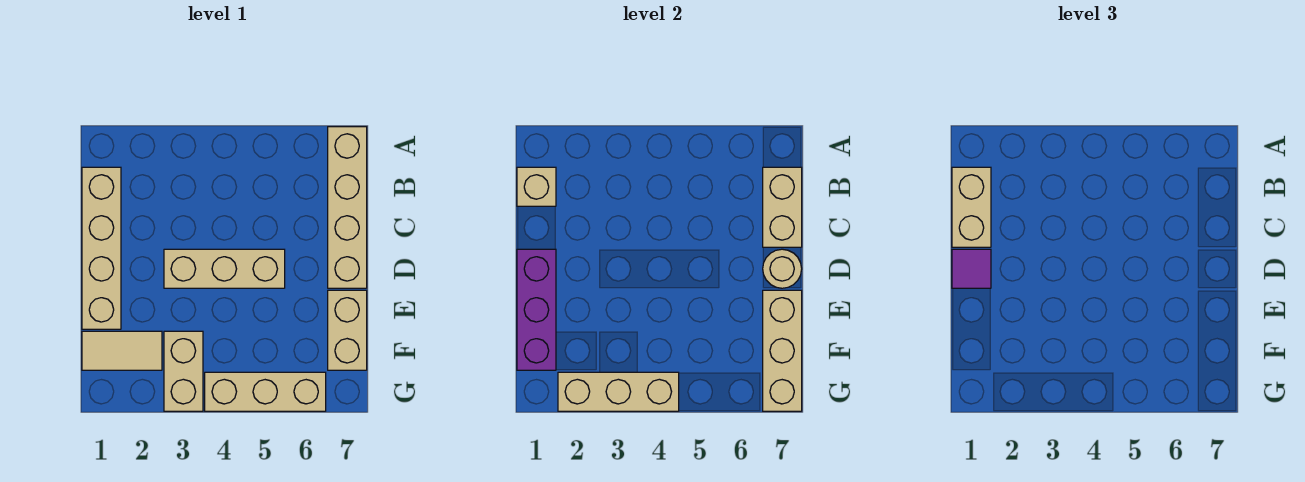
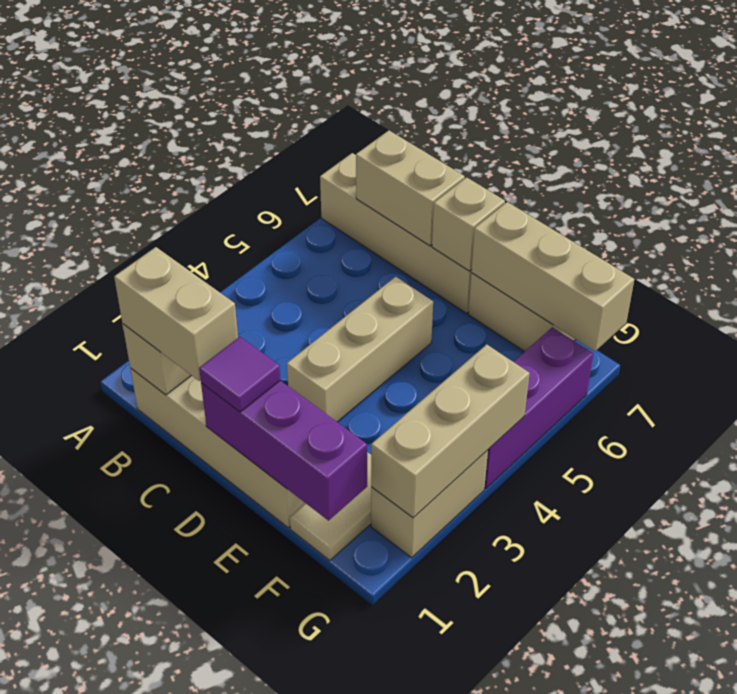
tan round brick D7 level 2 -> tan brick D7 level 2
tan brick F3:G3 level 1 -> tan brick G2:G3 level 1
tan brick G4:G6 level 1 -> purple brick G4:G6 level 1

